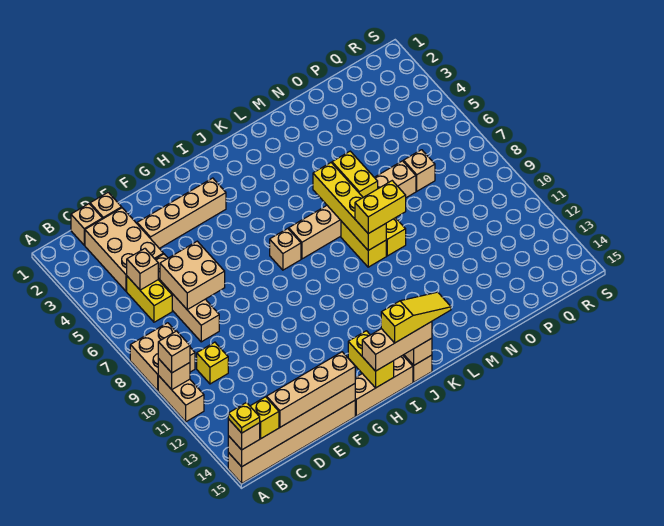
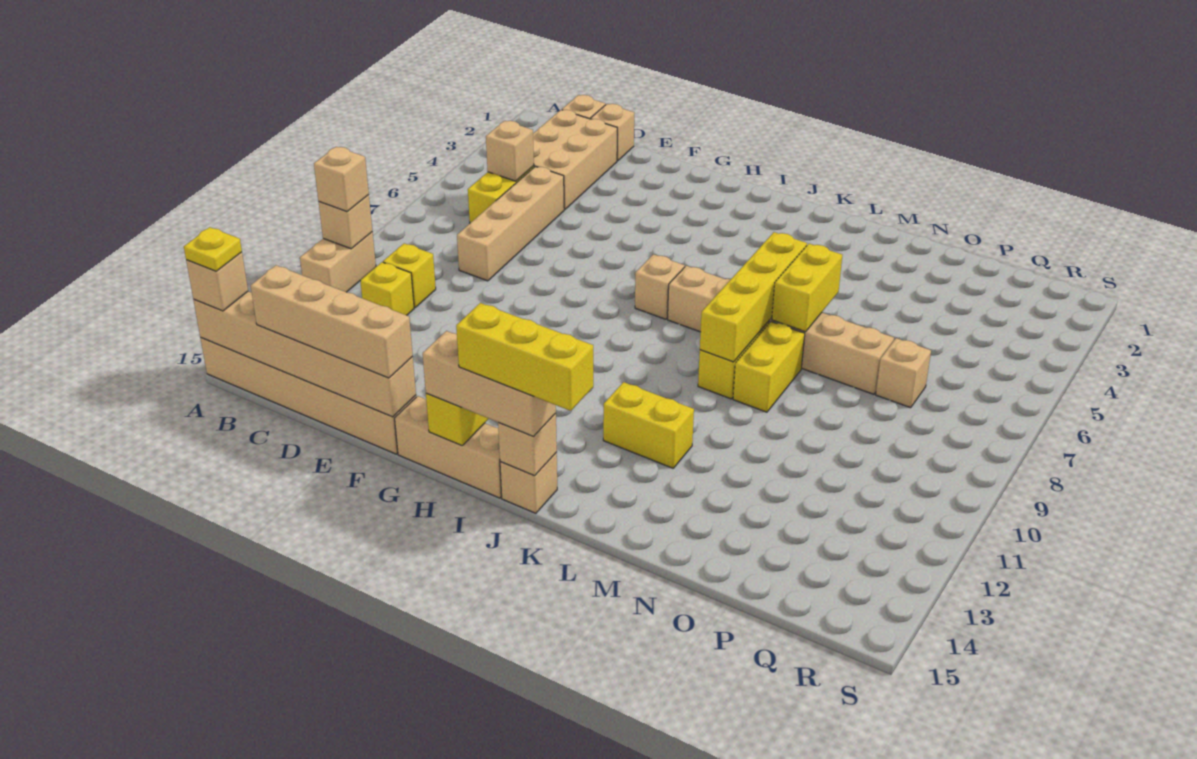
tan brick A8:B9 level 1 -> none
yellow brick B15 level 3 -> yellow brick C11 level 1
tan brick D6:E7 level 2 -> none
tan brick E3:H3 level 1 -> none
yellow slope I15:K15 level 4 top I -> yellow brick I15:K15 level 4
yellow brick L9:M9 level 3 -> yellow brick K12:L12 level 1

